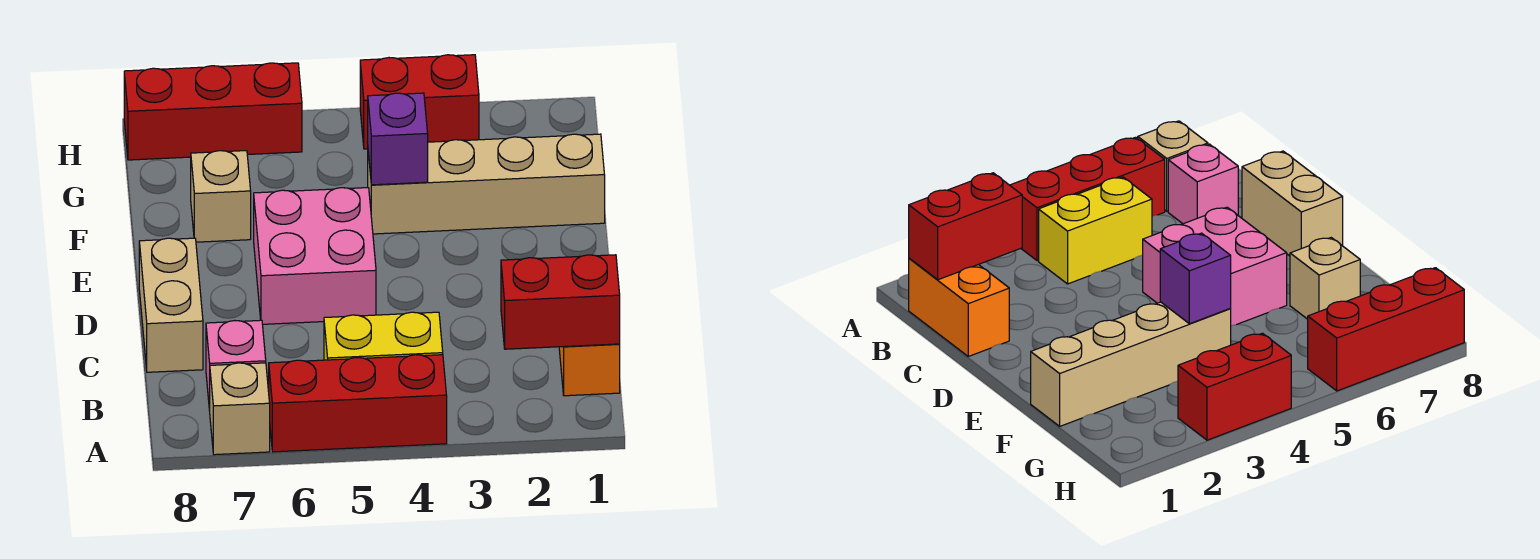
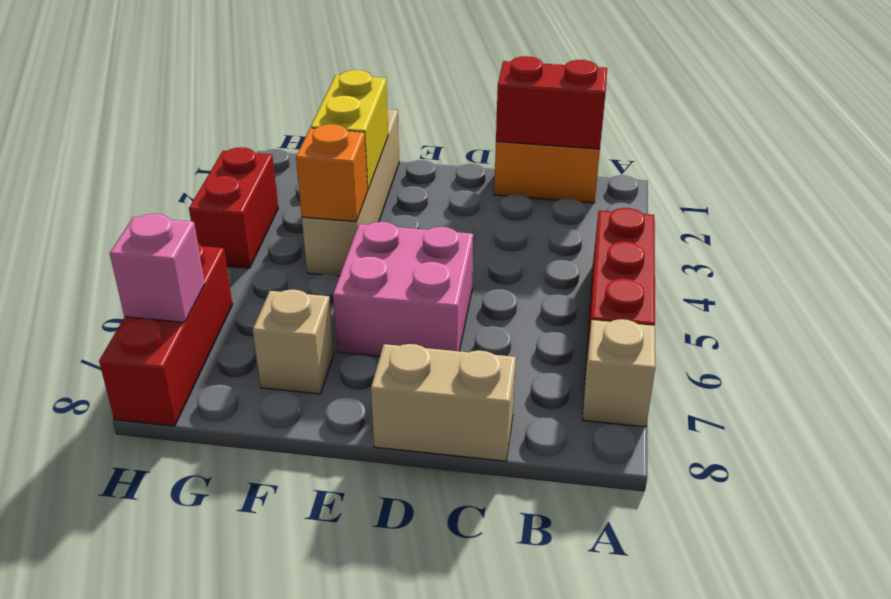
red brick B1:B2 level 2 -> red brick B1:C1 level 2
yellow brick B4:B5 level 1 -> yellow brick F2:F3 level 2
pink brick B7 level 1 -> pink brick H7 level 2
purple brick F4 level 2 -> orange brick F4 level 2

